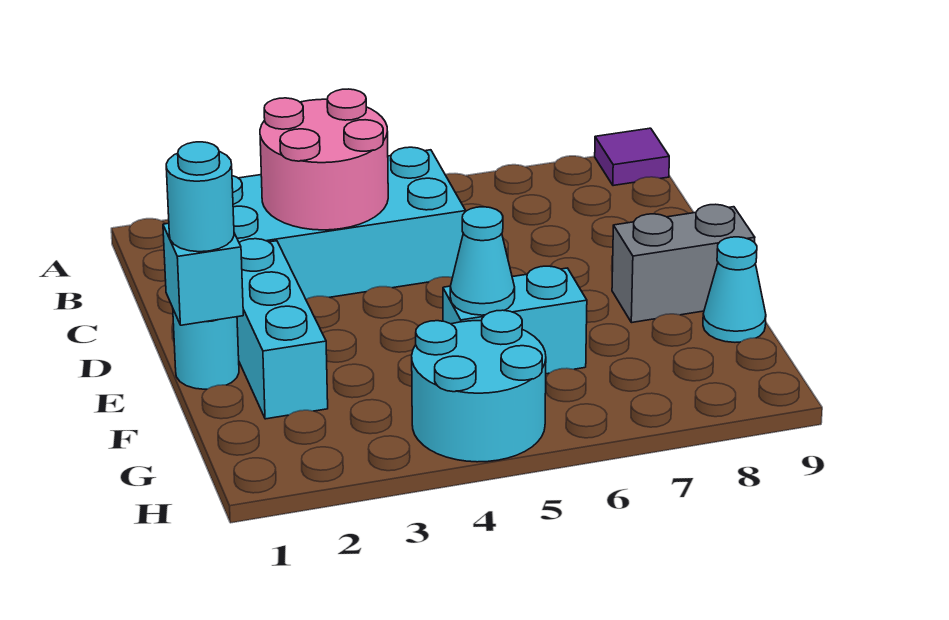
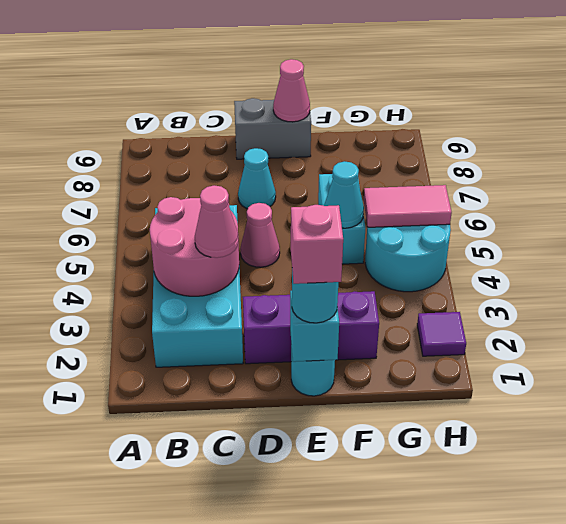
purple tile A9 level 1 -> purple tile H2 level 1
none -> pink cone C3 level 3
cyan brick D2:F2 level 1 -> purple brick D2:F2 level 1
none -> pink cone D5 level 1
none -> pink brick E1 level 4
grey brick E8:E9 level 1 -> grey brick D9:E9 level 1
none -> pink cone E9 level 2
cyan cone F9 level 1 -> cyan cone D7 level 1
none -> pink tile G5:H5 level 2

